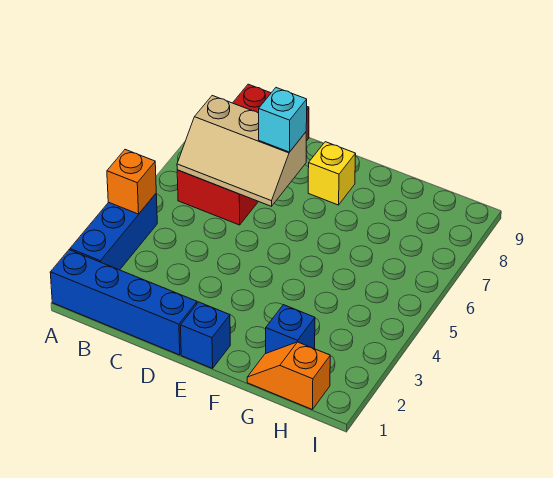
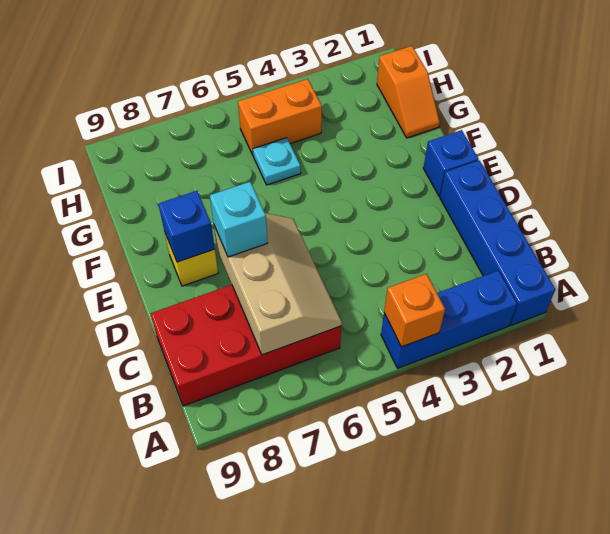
blue brick G2 level 1 -> blue brick E8 level 2
none -> cyan plate G5 level 1
none -> orange brick H4:H5 level 1

